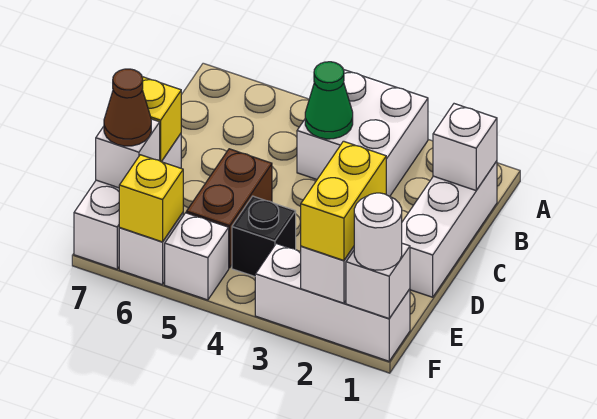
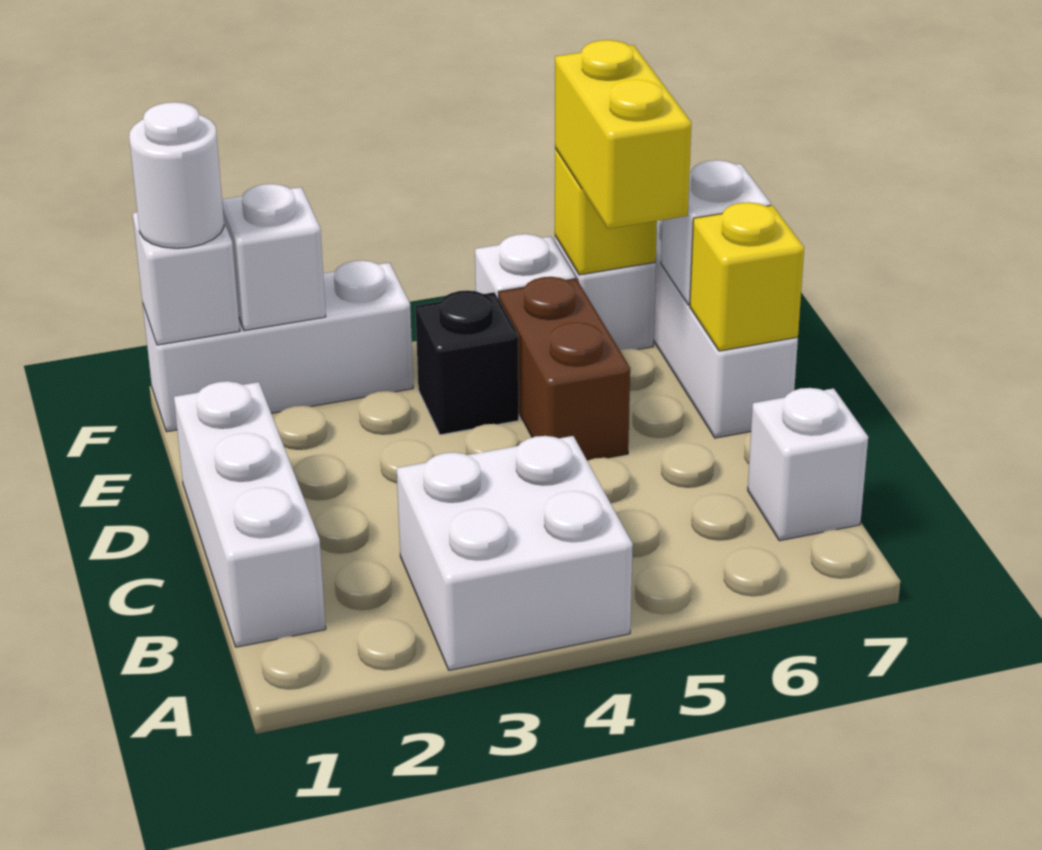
white brick B1 level 2 -> white brick B7 level 1
green cone B4 level 2 -> none
yellow brick E2:F2 level 3 -> yellow brick E6:F6 level 3
brown cone E7 level 3 -> none

